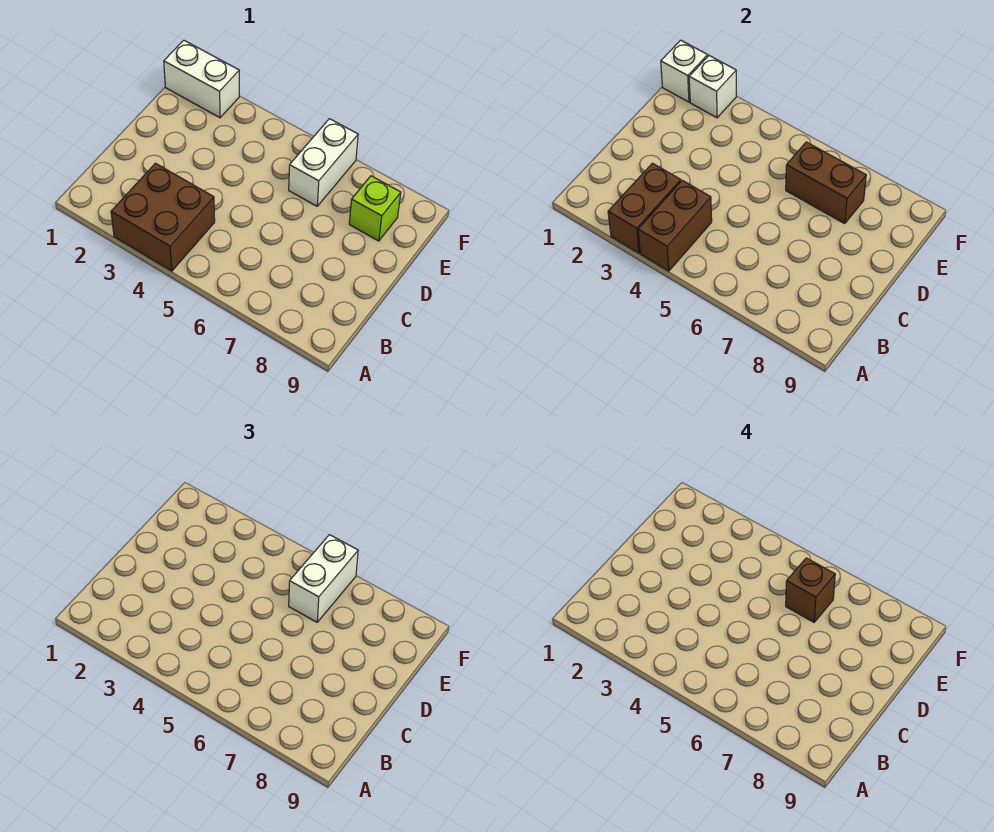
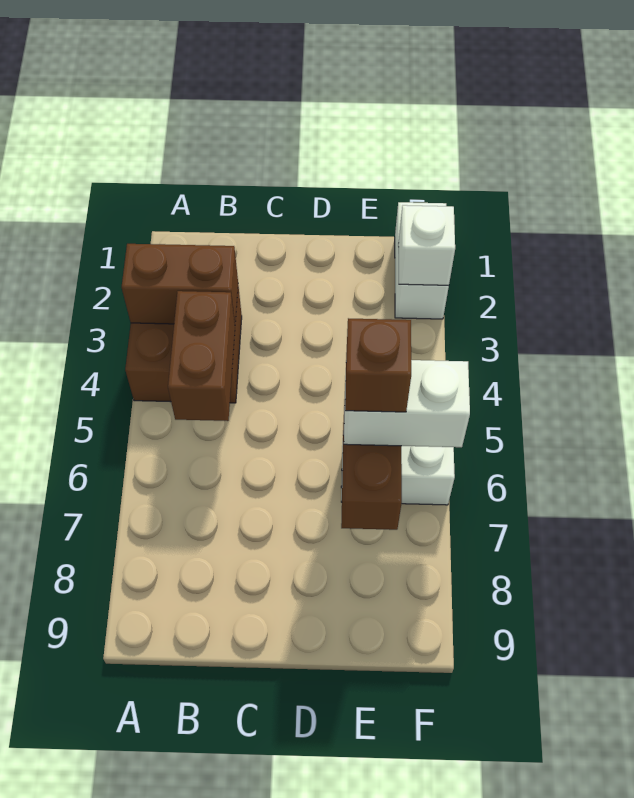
brown brick A4:B4 level 2 -> brown brick B4:B5 level 2
lime brick E8 level 1 -> none
white brick F1 level 2 -> none

